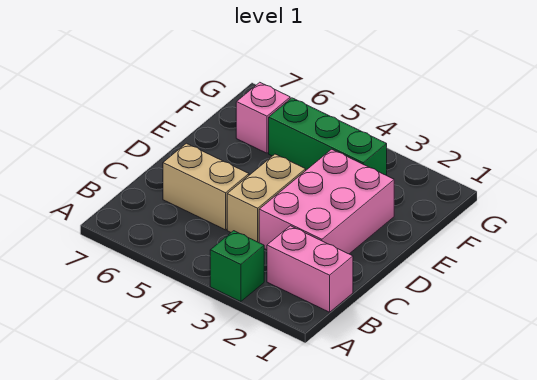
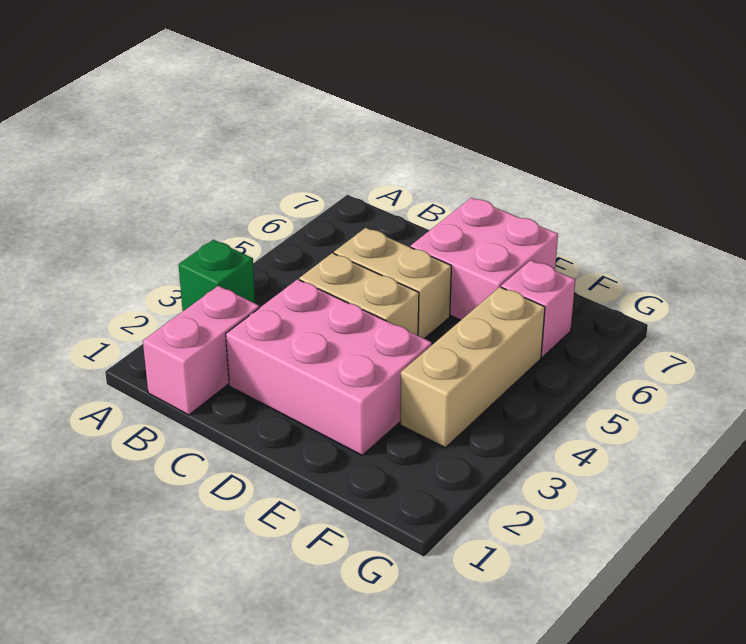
tan brick C5:C6 level 1 -> tan brick C5:D5 level 1
none -> pink brick D6:E7 level 1
green brick F3:F5 level 1 -> tan brick F3:F5 level 1

